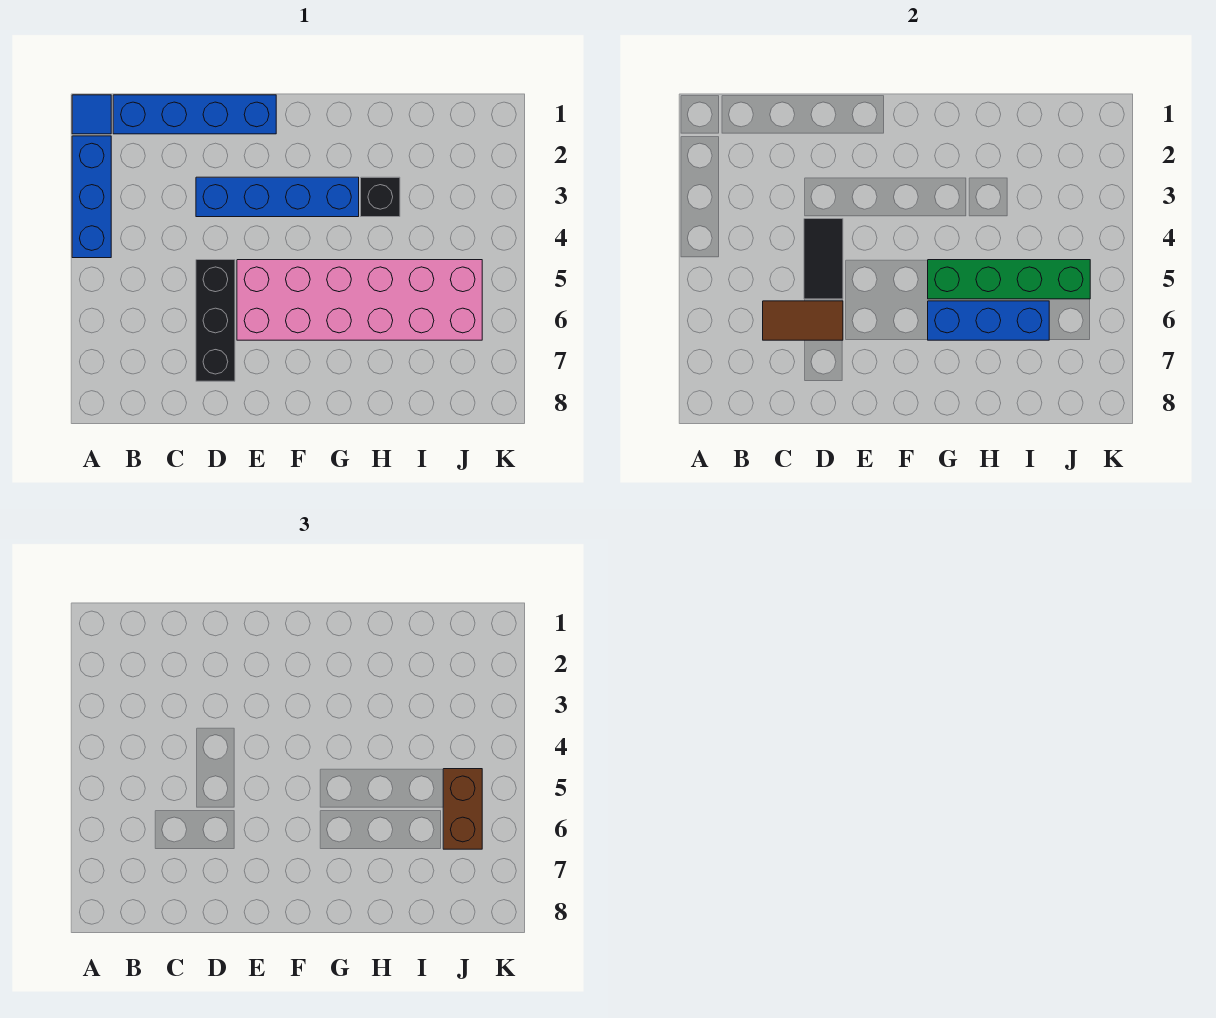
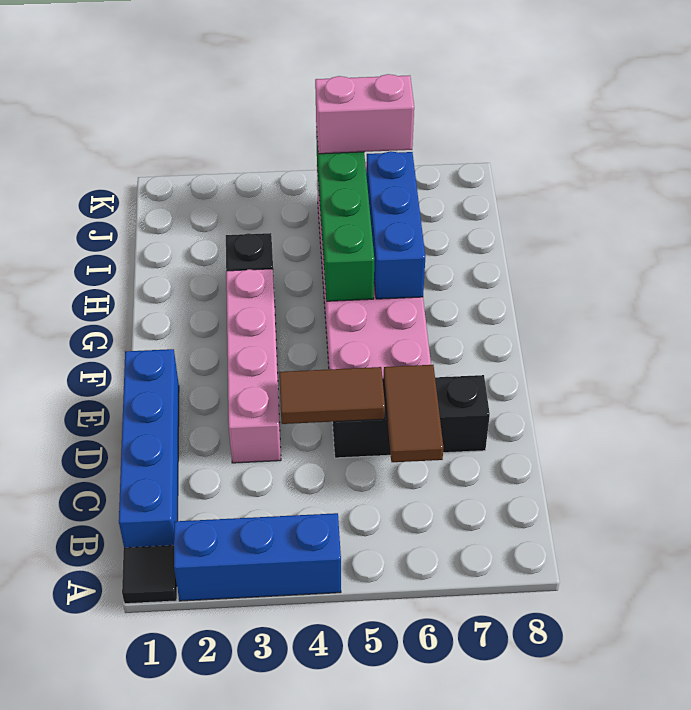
blue tile A1 level 1 -> black tile A1 level 1
blue brick D3:G3 level 1 -> pink brick D3:G3 level 1
black tile D4:D5 level 2 -> brown tile D4:D5 level 2
brown brick J5:J6 level 3 -> pink brick J5:J6 level 3

